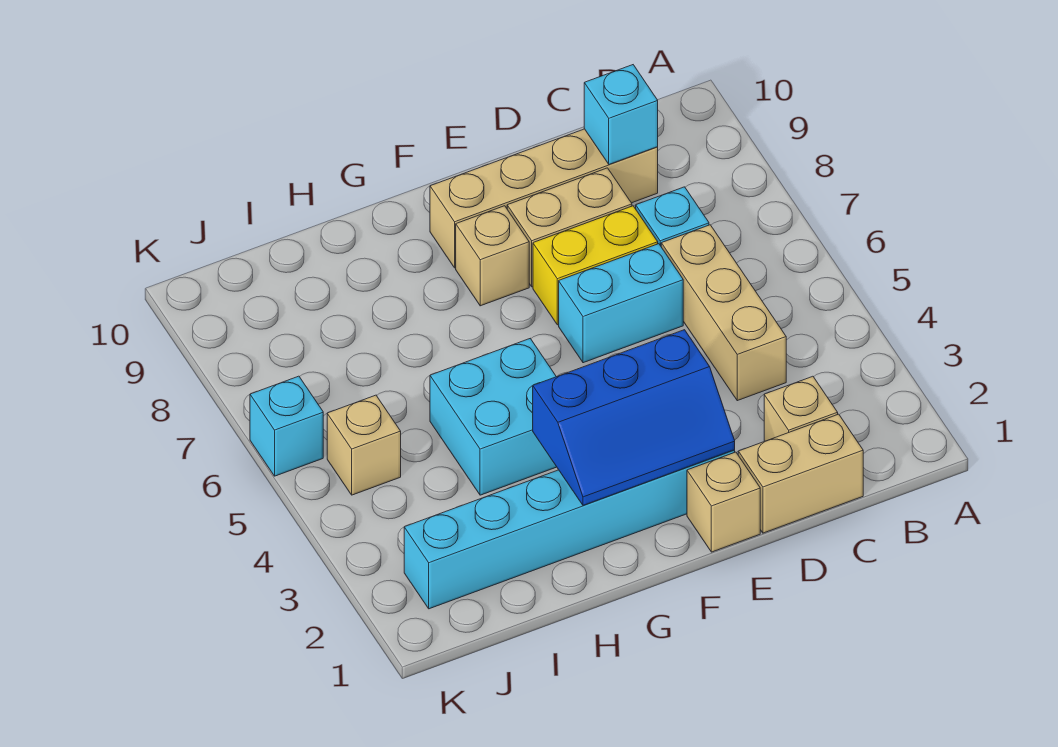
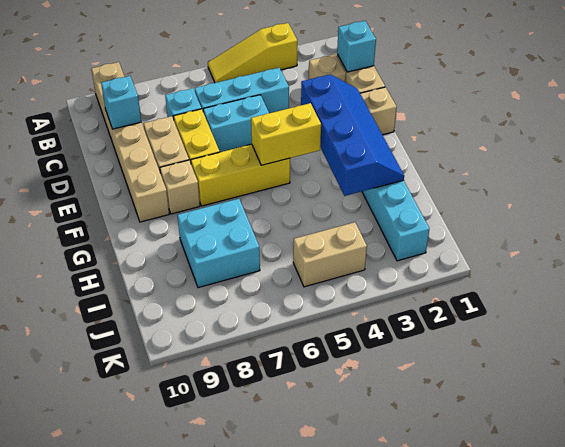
none -> yellow slope A3:A5 level 1 top 3
tan brick C4:C6 level 1 -> cyan brick C4:C6 level 1
tan brick C9:F9 level 1 -> tan brick A9:F9 level 1
cyan brick D6:E6 level 1 -> cyan brick D5:D6 level 1
blue slope E2:G3 level 2 top 3 -> blue slope E2:H3 level 2 top 3
none -> yellow brick F4:F5 level 2
none -> yellow brick F5:F7 level 1
cyan brick G4:H5 level 1 -> cyan brick H7:I8 level 1
tan brick J5 level 1 -> tan brick J4:J5 level 1
cyan brick K6 level 1 -> cyan brick C1 level 2

